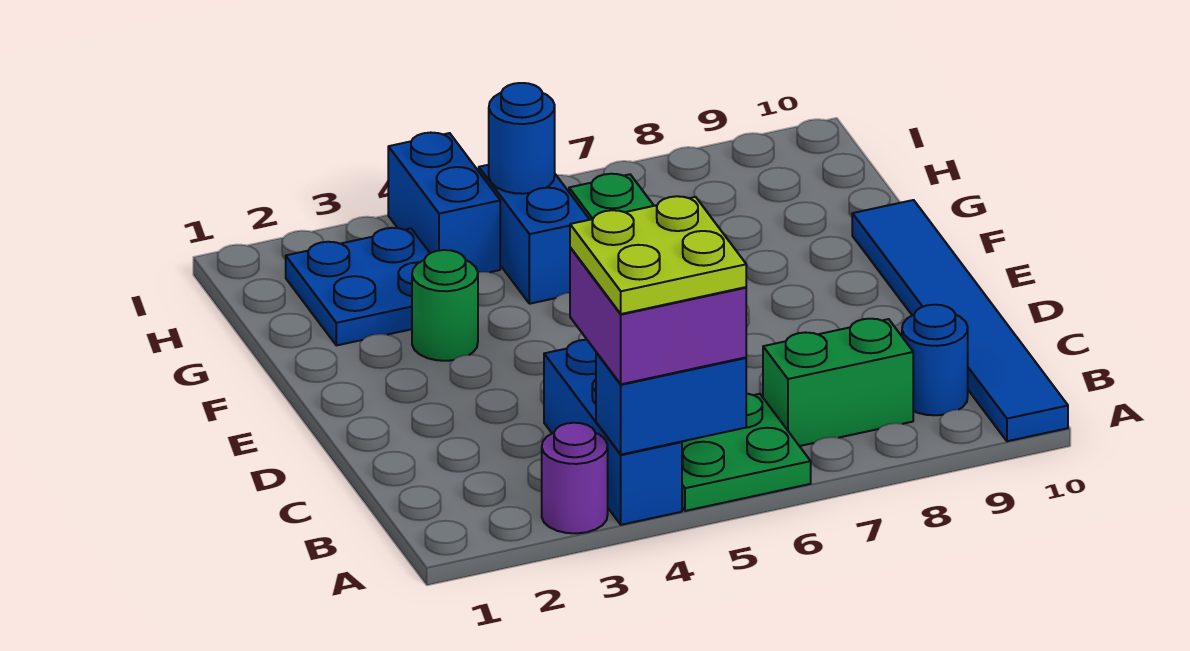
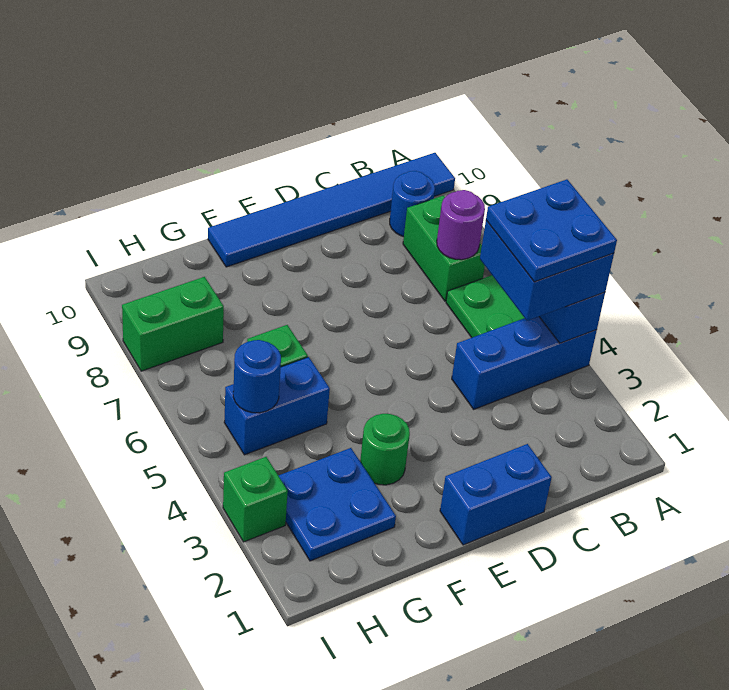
purple round brick A3 level 1 -> purple round brick B7 level 2
purple brick A4:B5 level 3 -> blue brick A4:B5 level 3
lime plate A4:B5 level 4 -> blue plate A4:B5 level 4
blue brick H4:I4 level 1 -> blue brick D1:E1 level 1
none -> green brick H8:I8 level 1
none -> green brick I3 level 1

